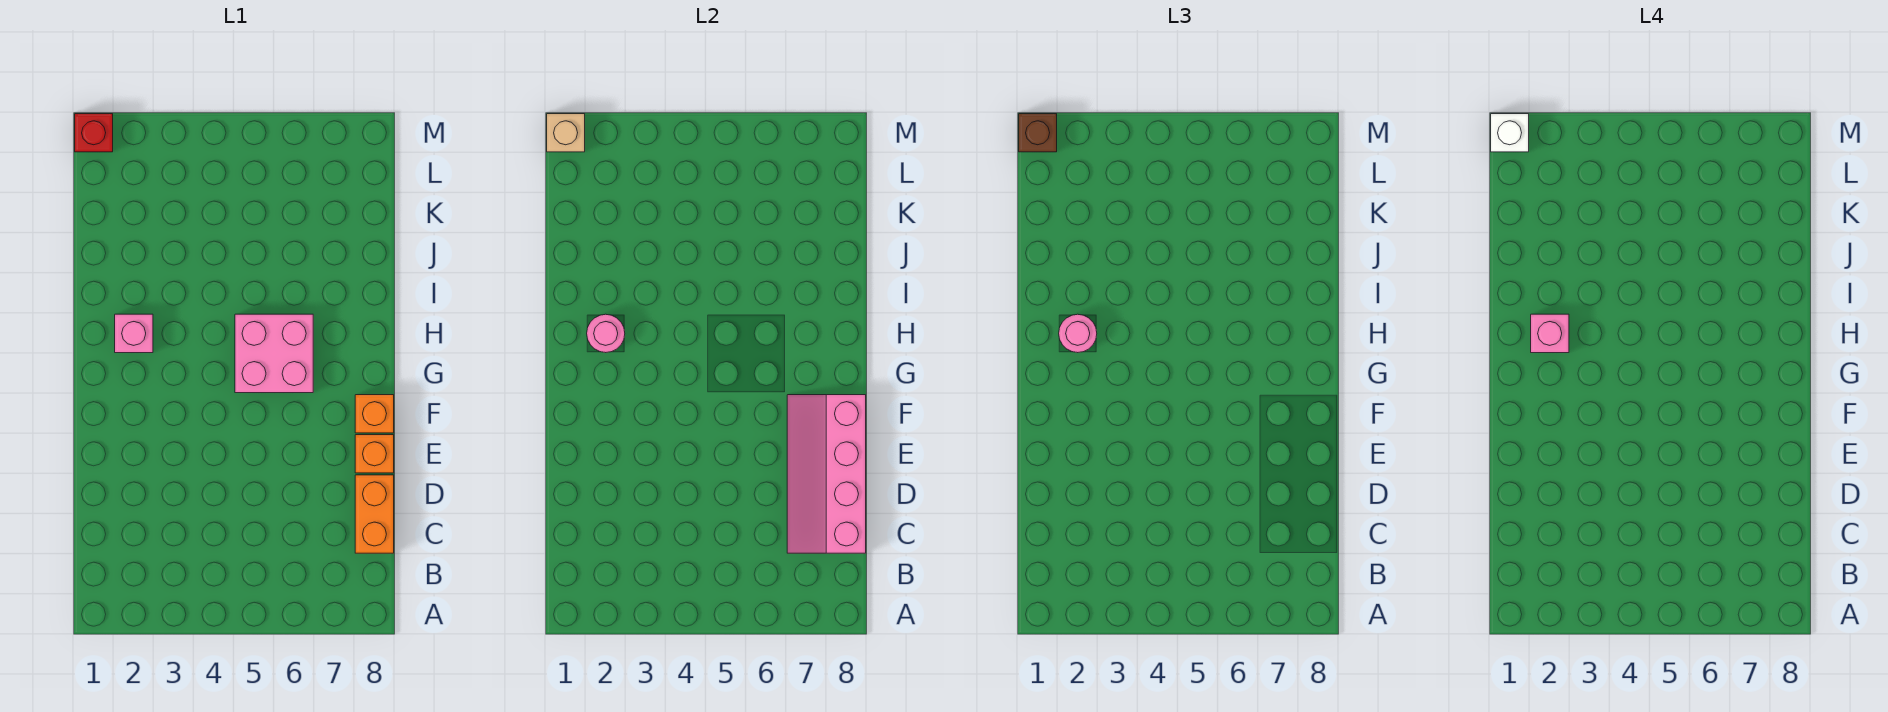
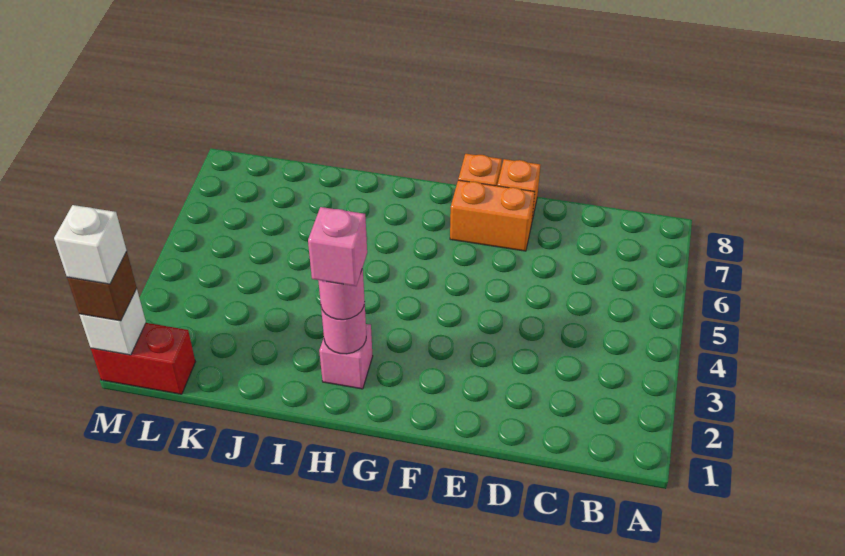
pink slope C7:F8 level 2 top 8 -> none
orange brick C8:D8 level 1 -> orange brick E7:F7 level 1
pink brick G5:H6 level 1 -> none
red brick M1 level 1 -> red brick L1:M1 level 1
tan brick M1 level 2 -> white brick M1 level 2

